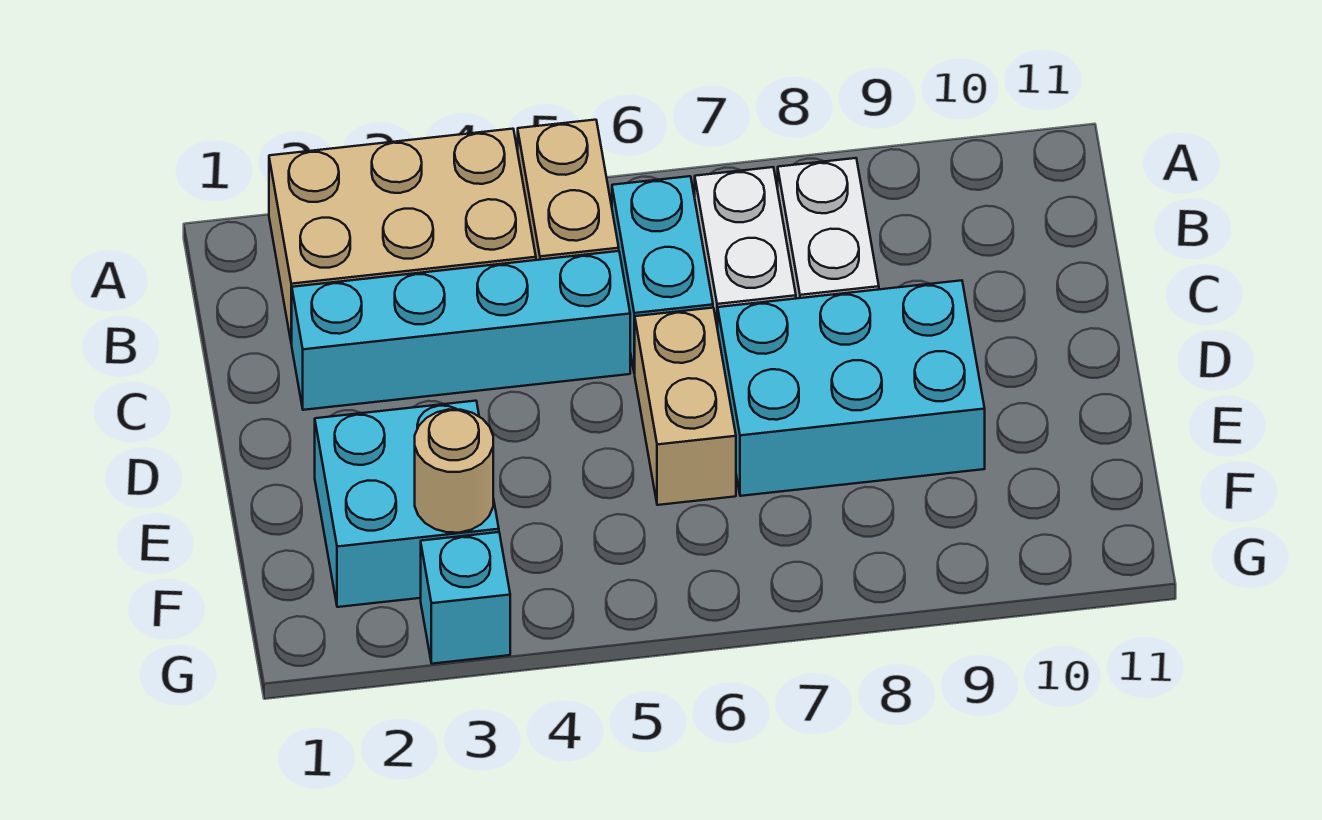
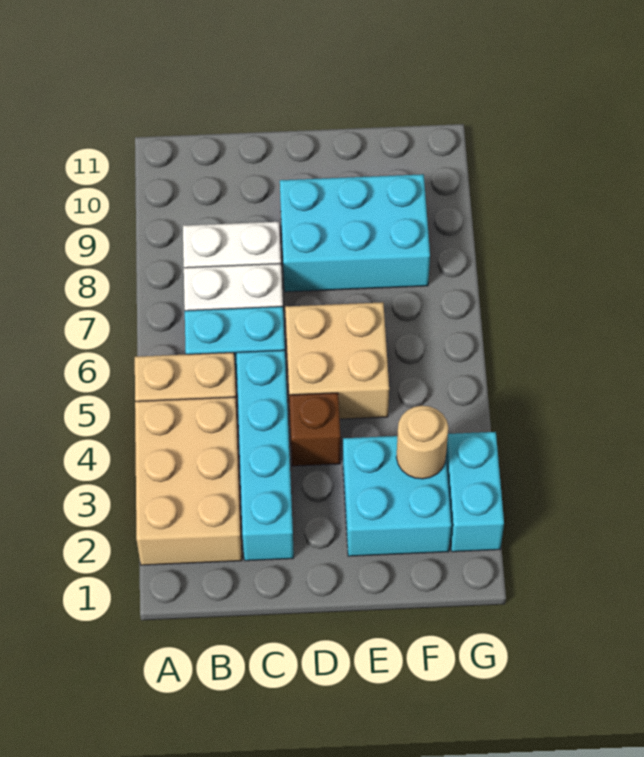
none -> brown brick D4 level 1
tan brick D6:E6 level 1 -> tan brick D5:E6 level 1
cyan brick D7:E9 level 1 -> cyan brick D8:F9 level 1
cyan brick G3 level 1 -> cyan brick G2:G3 level 1

